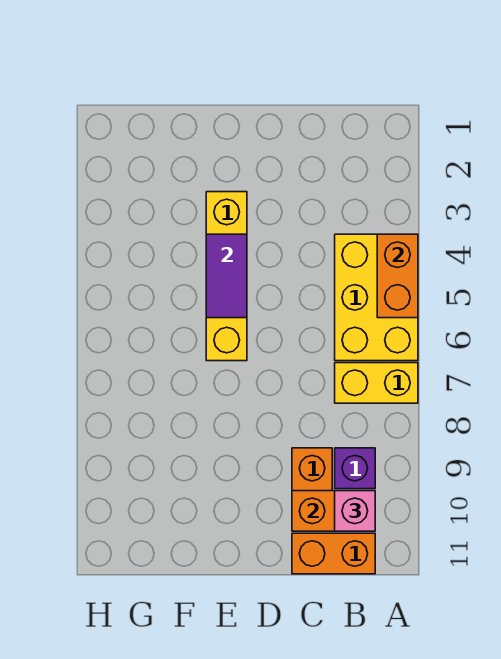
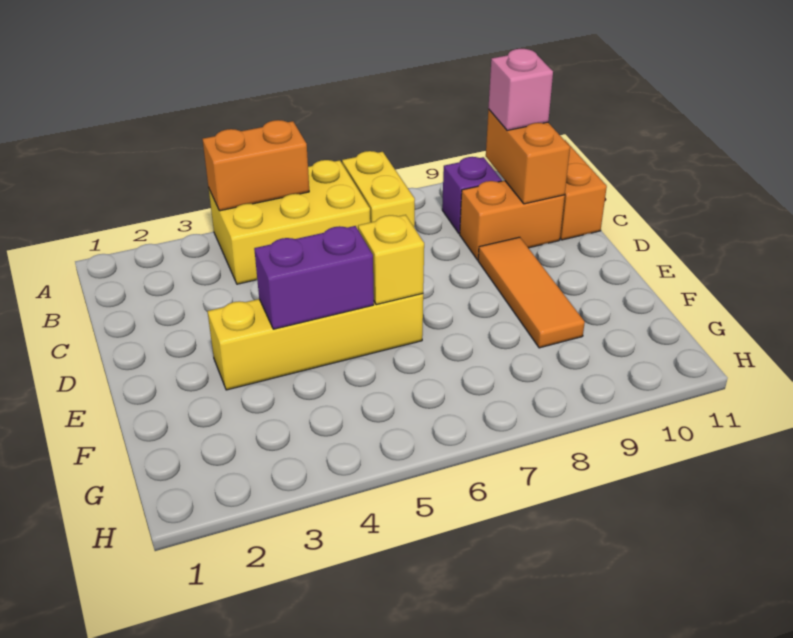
none -> orange tile D9:F9 level 1
purple tile E4:E5 level 2 -> purple brick E4:E5 level 2
none -> yellow brick E6 level 2

